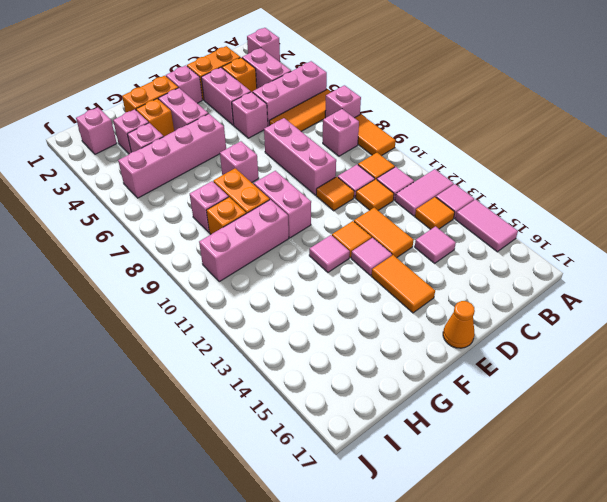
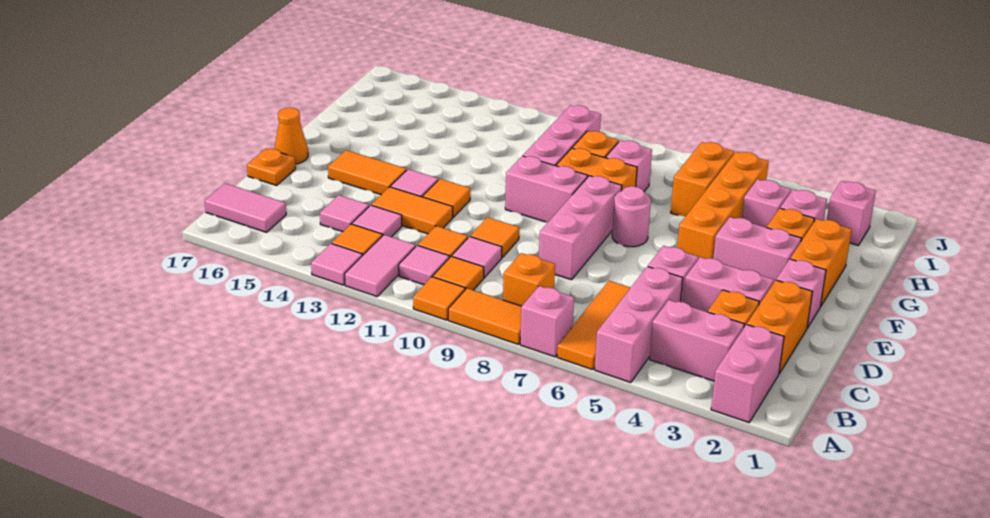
pink brick A2 level 1 -> pink brick A2:B2 level 1
none -> orange tile A10 level 1
pink tile A14:A15 level 1 -> pink tile B16:B17 level 1
pink brick B8 level 1 -> orange brick B8 level 1
pink brick D7:D9 level 1 -> pink brick D8:F8 level 1
none -> orange plate D17 level 1
pink brick F5:I5 level 1 -> orange brick F5:I5 level 1
pink brick F7 level 1 -> pink round brick F7 level 1
pink tile F12 level 1 -> pink tile C13 level 1
none -> orange brick H6:I6 level 1

